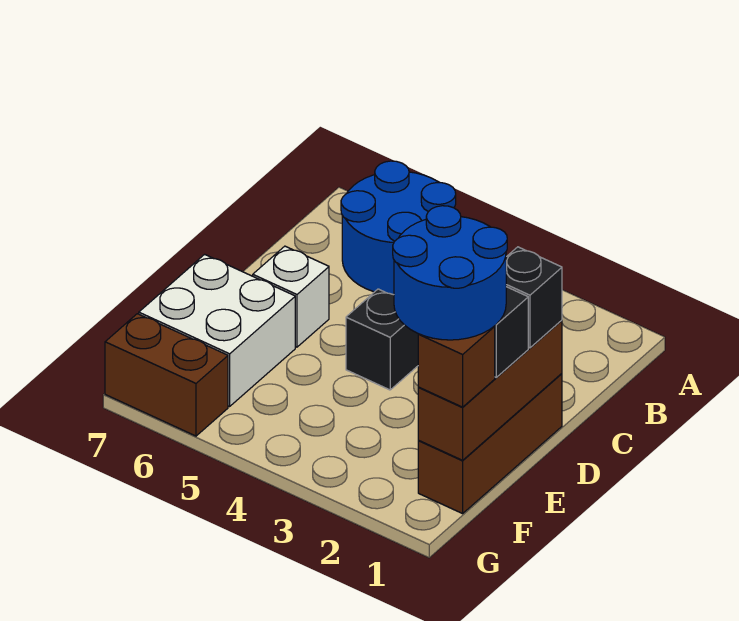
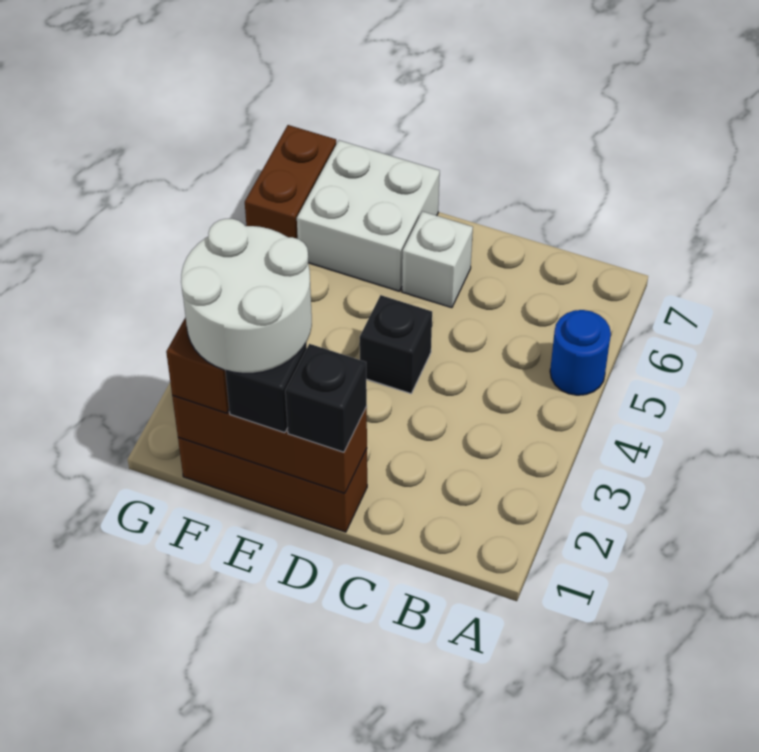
blue round brick A5:B6 level 1 -> blue round brick A5 level 1
blue round brick E1:F2 level 4 -> white round brick E1:F2 level 4

